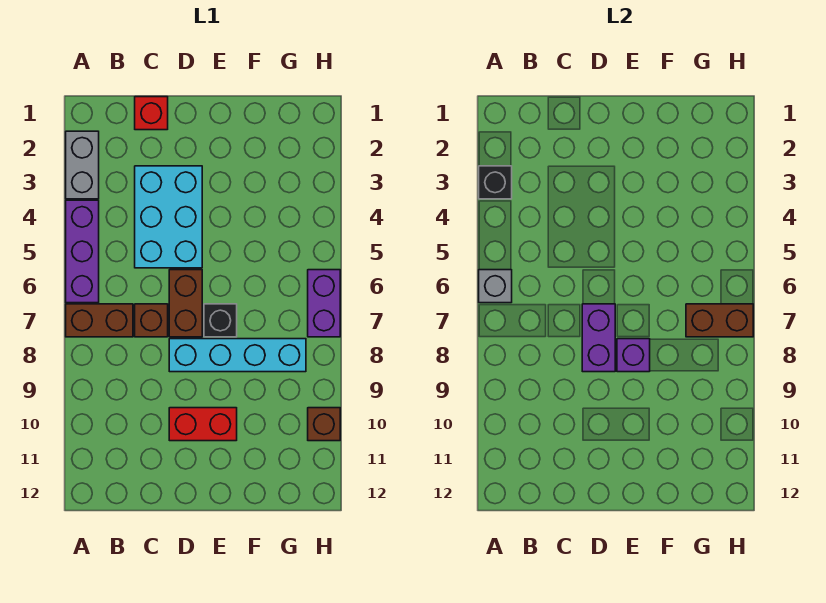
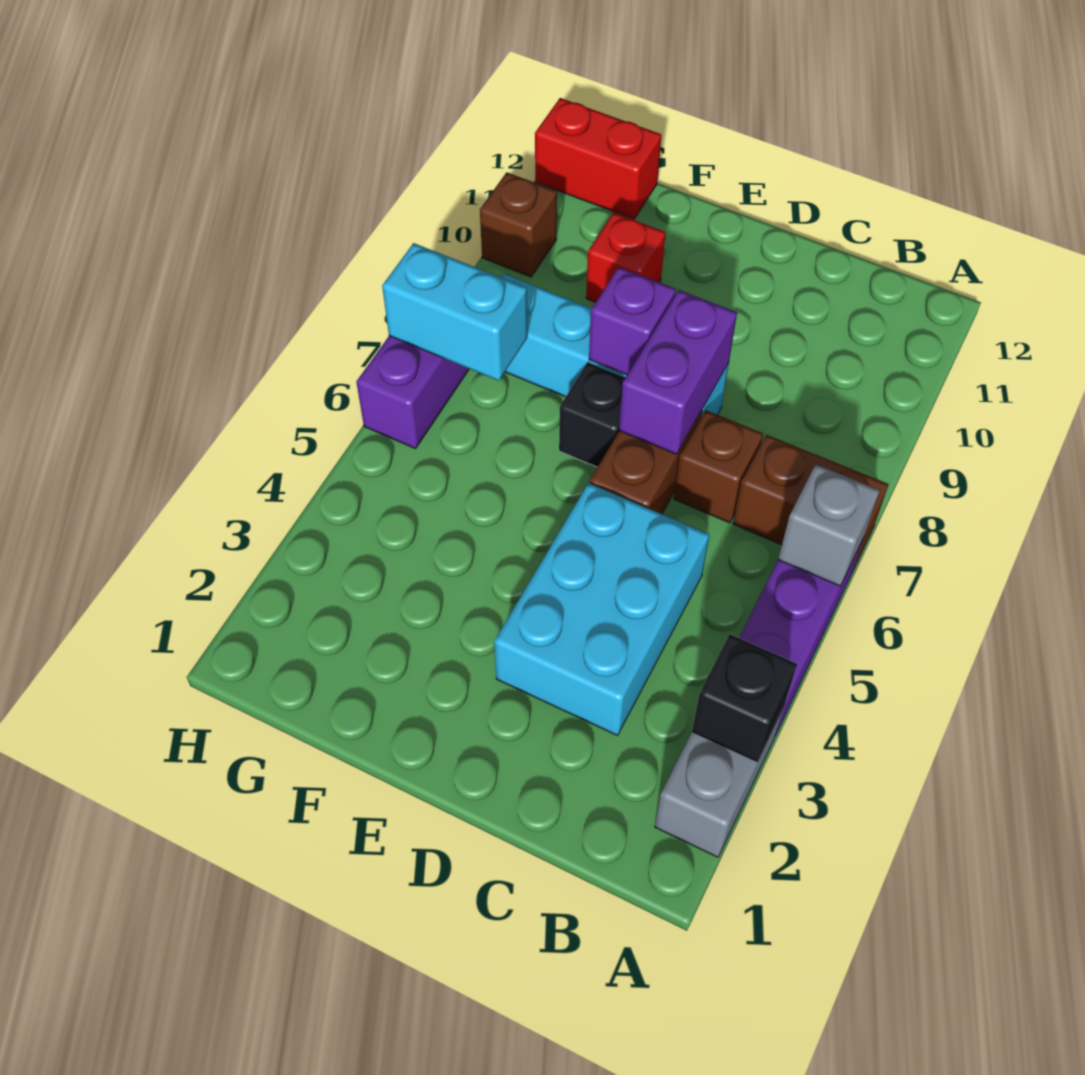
red brick C1 level 1 -> red brick F10 level 1
red brick D10:E10 level 1 -> red brick G12:H12 level 1
brown brick G7:H7 level 2 -> cyan brick G7:H7 level 2

